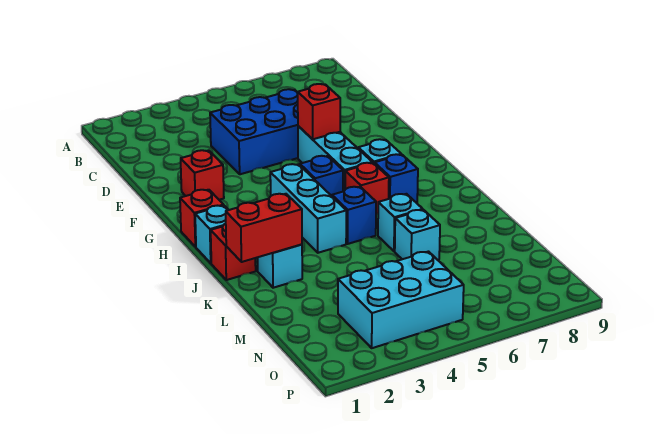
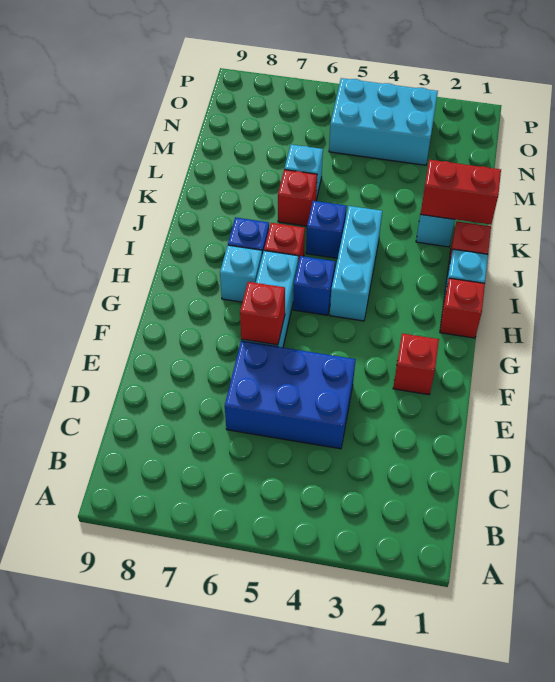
cyan brick K6 level 1 -> red brick K6 level 1

